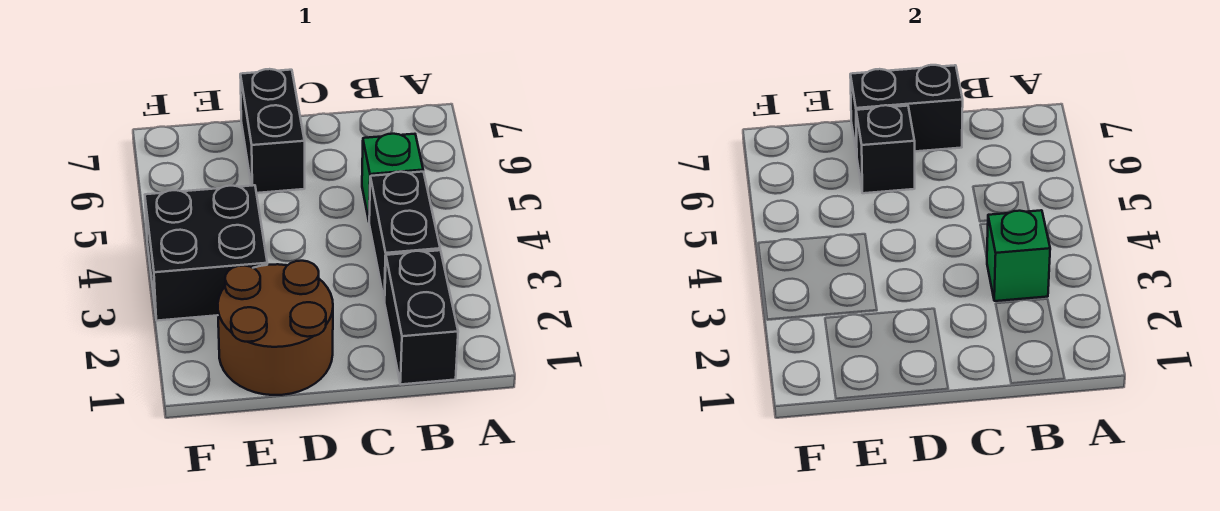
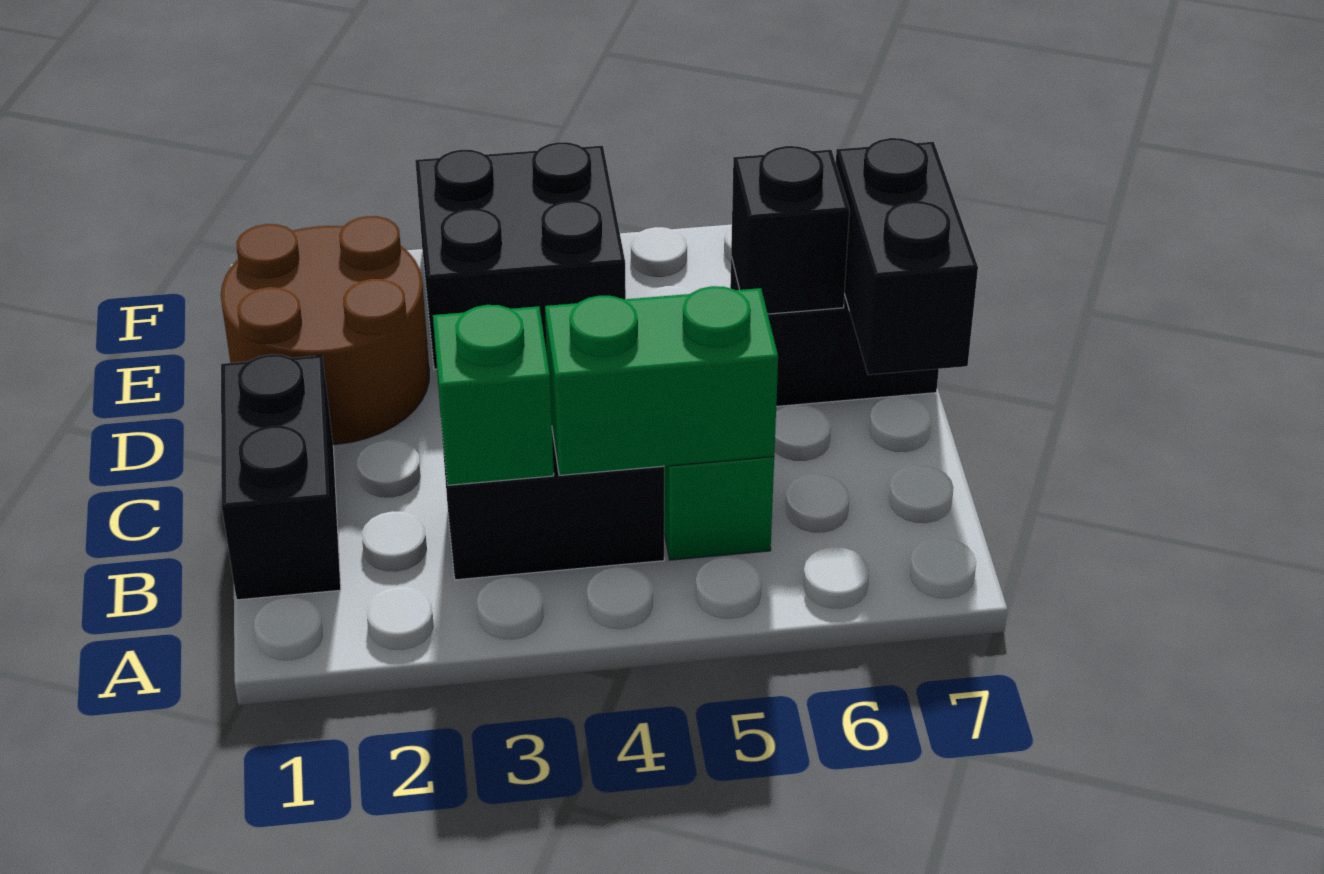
black brick B1:B2 level 1 -> black brick B1:C1 level 1
none -> green brick B4:B5 level 2

